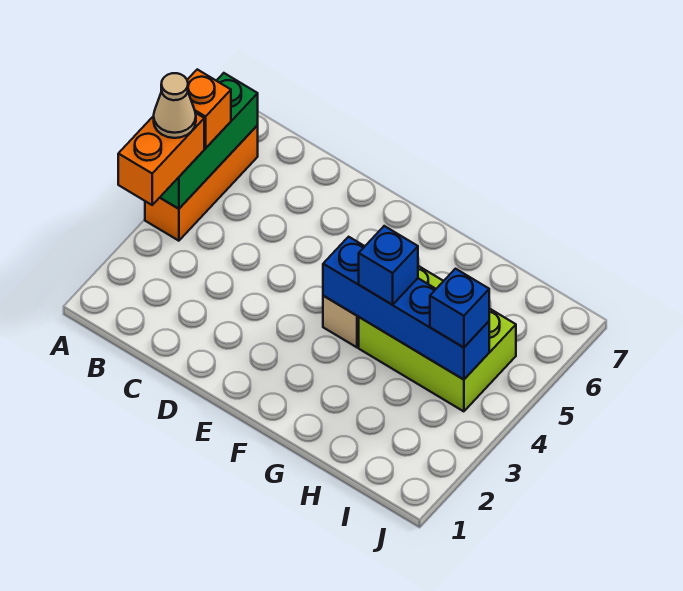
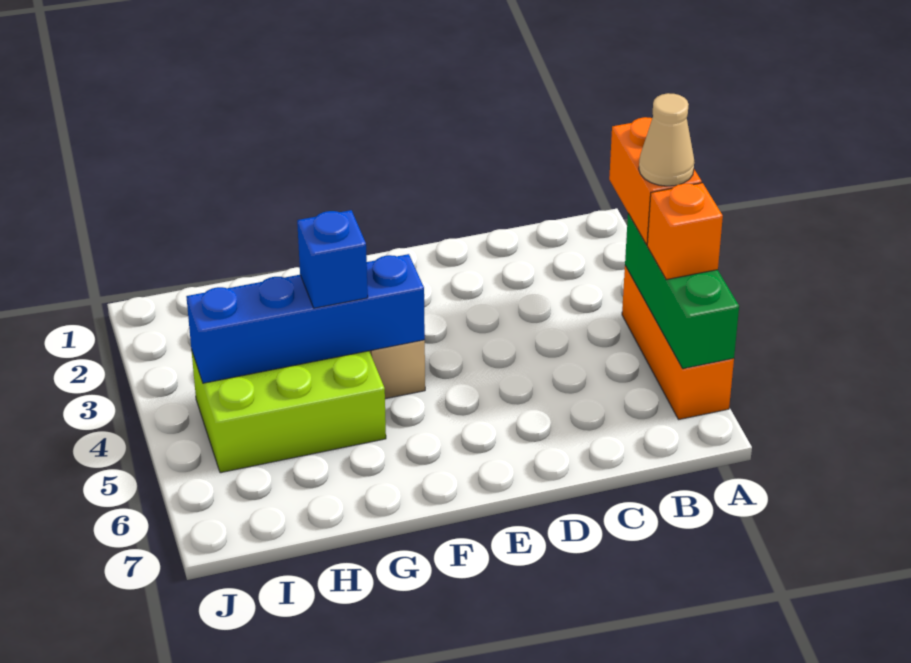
blue brick I4 level 3 -> none

